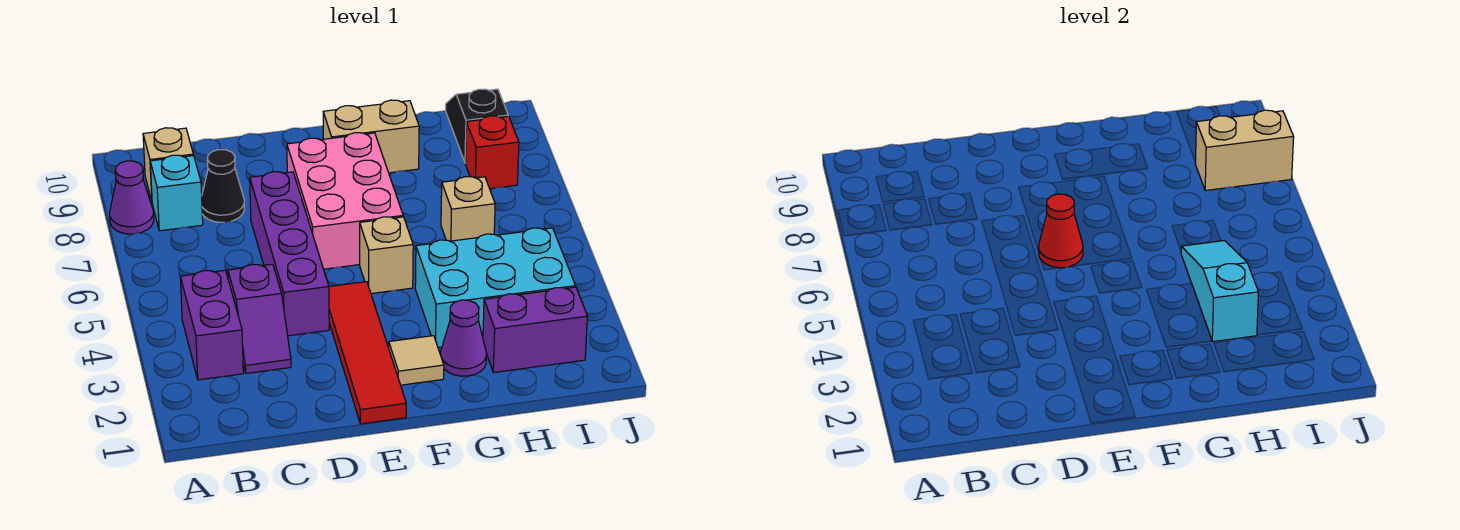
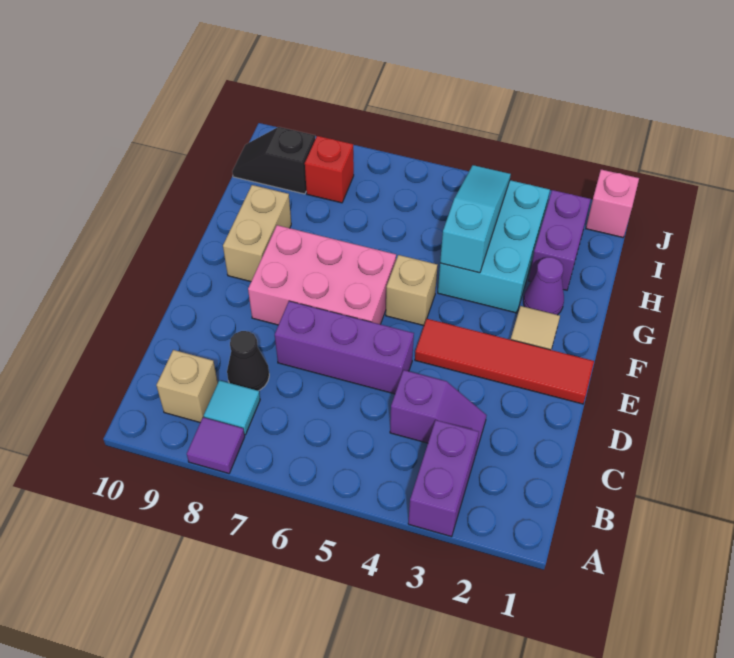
purple cone A8 level 1 -> purple tile A8 level 1
purple brick B3:B4 level 1 -> purple brick A3:B3 level 1
cyan brick B8 level 1 -> cyan tile B8 level 1
purple brick D4:D7 level 1 -> purple brick D5:D7 level 1
red cone E6 level 2 -> none
cyan slope H3:H5 level 2 top 3 -> cyan slope G4:I4 level 2 top G
tan brick H6 level 1 -> none
tan brick I8:J8 level 2 -> none
none -> pink brick J1 level 1

